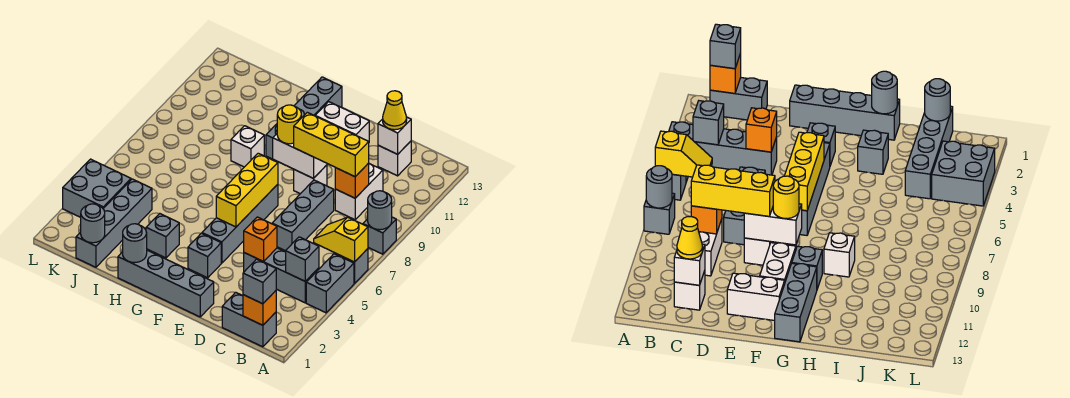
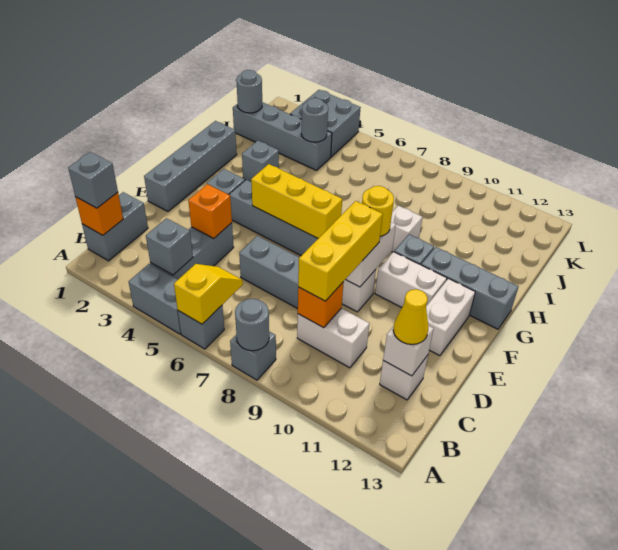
grey round brick H1 level 2 -> grey round brick J4 level 2

